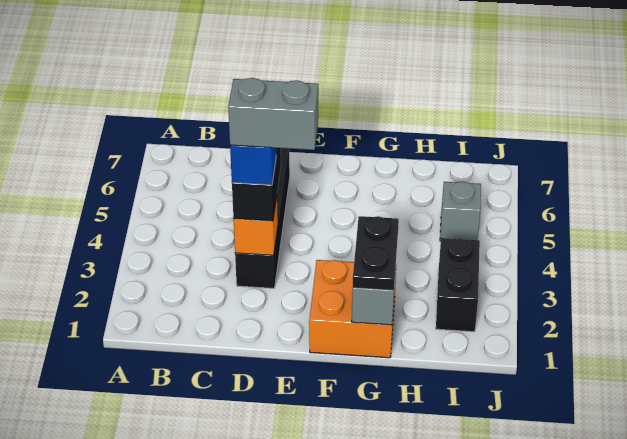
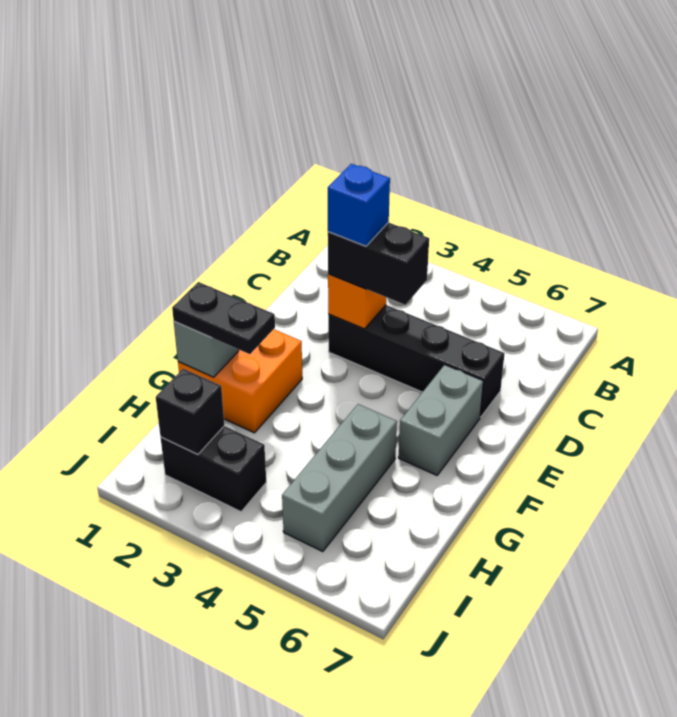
grey brick D3:E3 level 5 -> grey brick E6:F6 level 1
none -> black brick I2 level 2
grey brick I5 level 1 -> grey brick G5:I5 level 1

